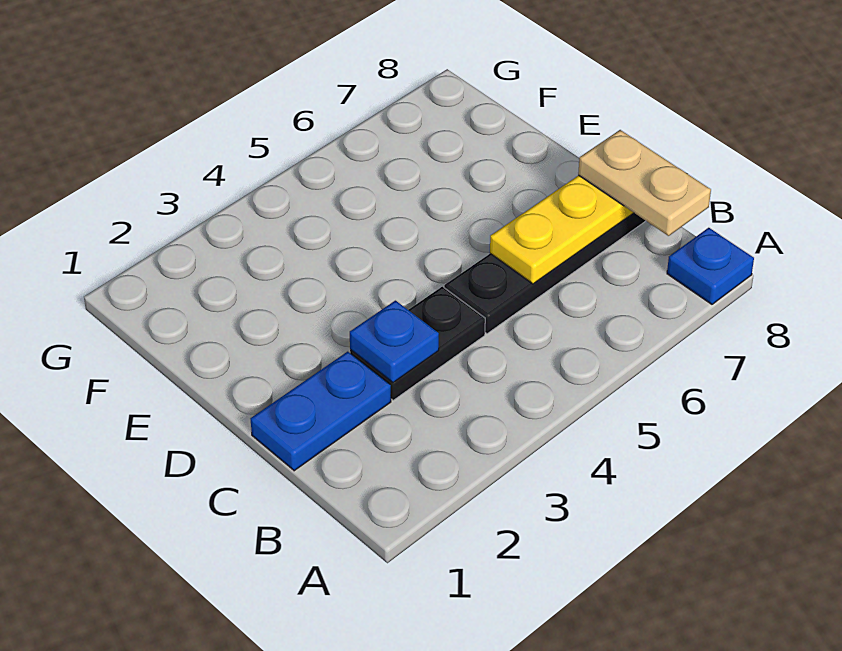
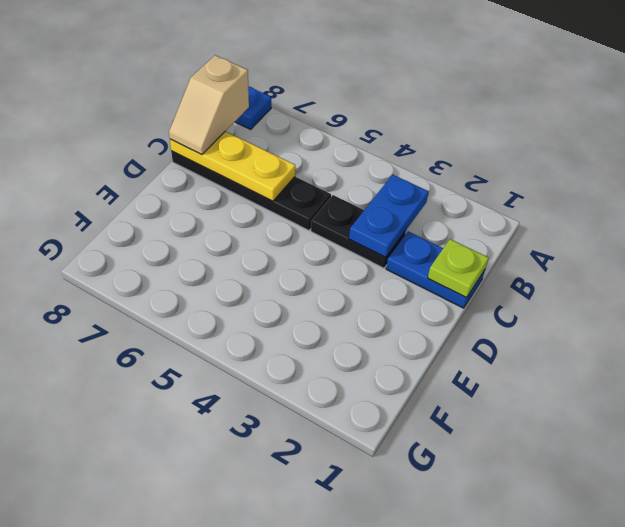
tan plate B8:C8 level 3 -> tan slope B8:C8 level 3 top B
none -> lime plate C1 level 2
blue plate C3 level 2 -> blue plate B3:C3 level 2

